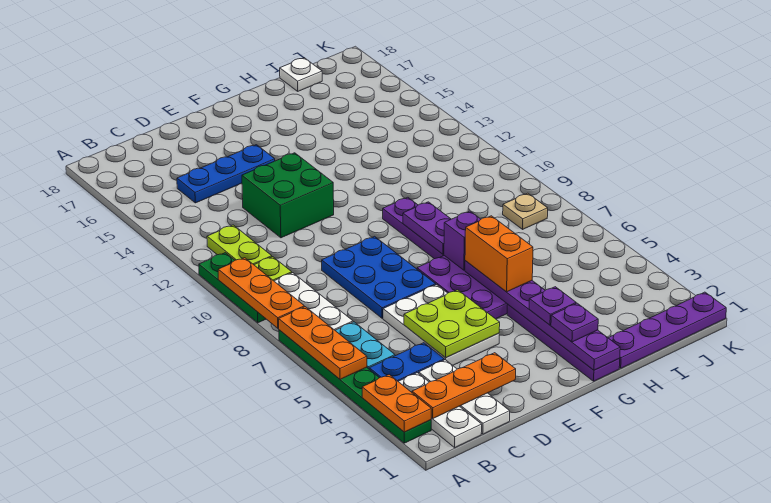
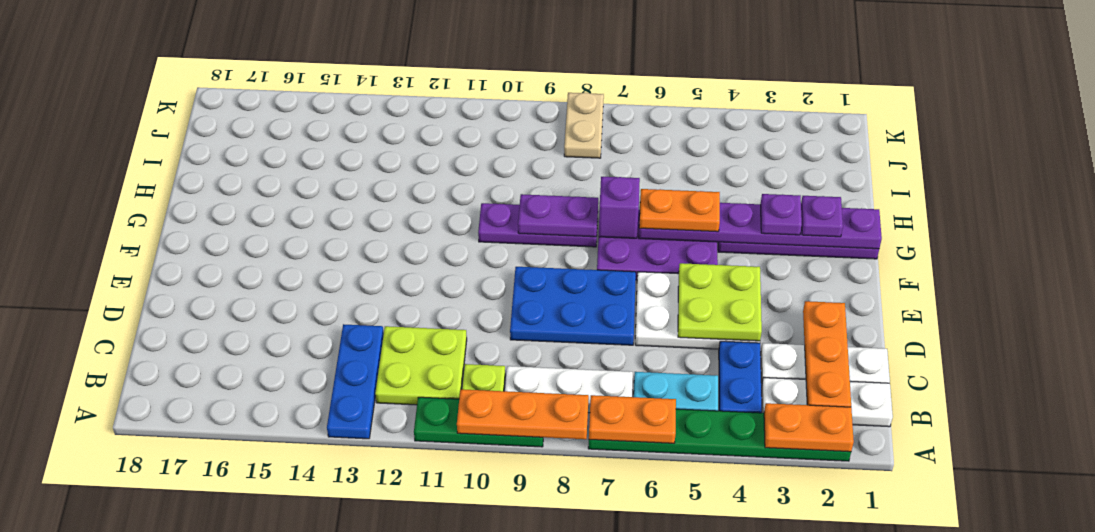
orange plate A5:A7 level 2 -> orange plate A6:A7 level 2
lime plate B11:B12 level 1 -> lime plate B11:C12 level 1
blue plate C15:E15 level 1 -> blue plate A13:C13 level 1
green brick D12:E13 level 1 -> none
orange brick G5:G6 level 3 -> orange plate G5:G6 level 3
purple plate H1:K1 level 1 -> none
white plate I18 level 1 -> none
tan plate J8 level 1 -> tan plate J8:K8 level 1

